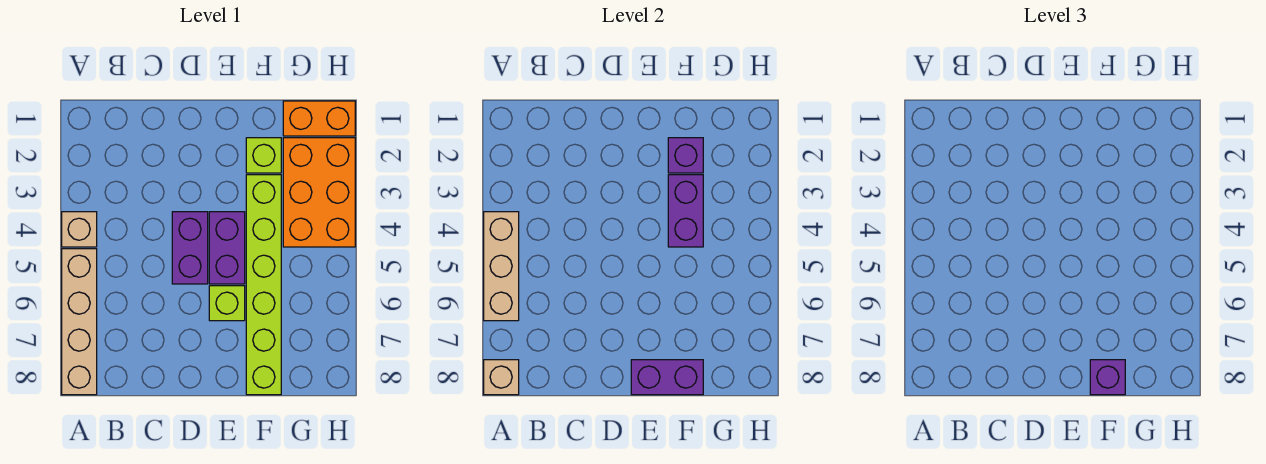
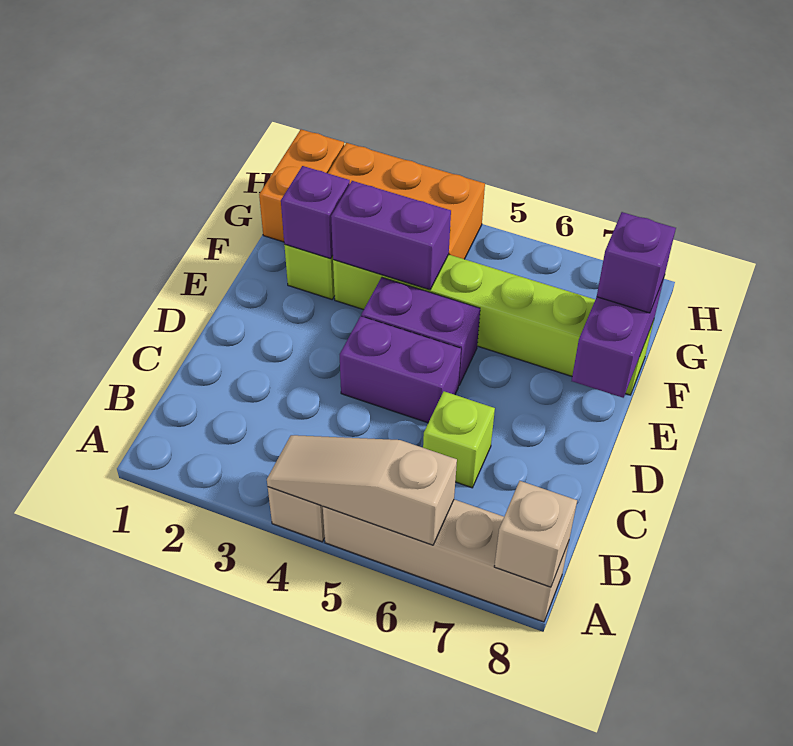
tan brick A4:A6 level 2 -> tan slope A4:A6 level 2 top 6
lime brick E6 level 1 -> lime brick C6 level 1

